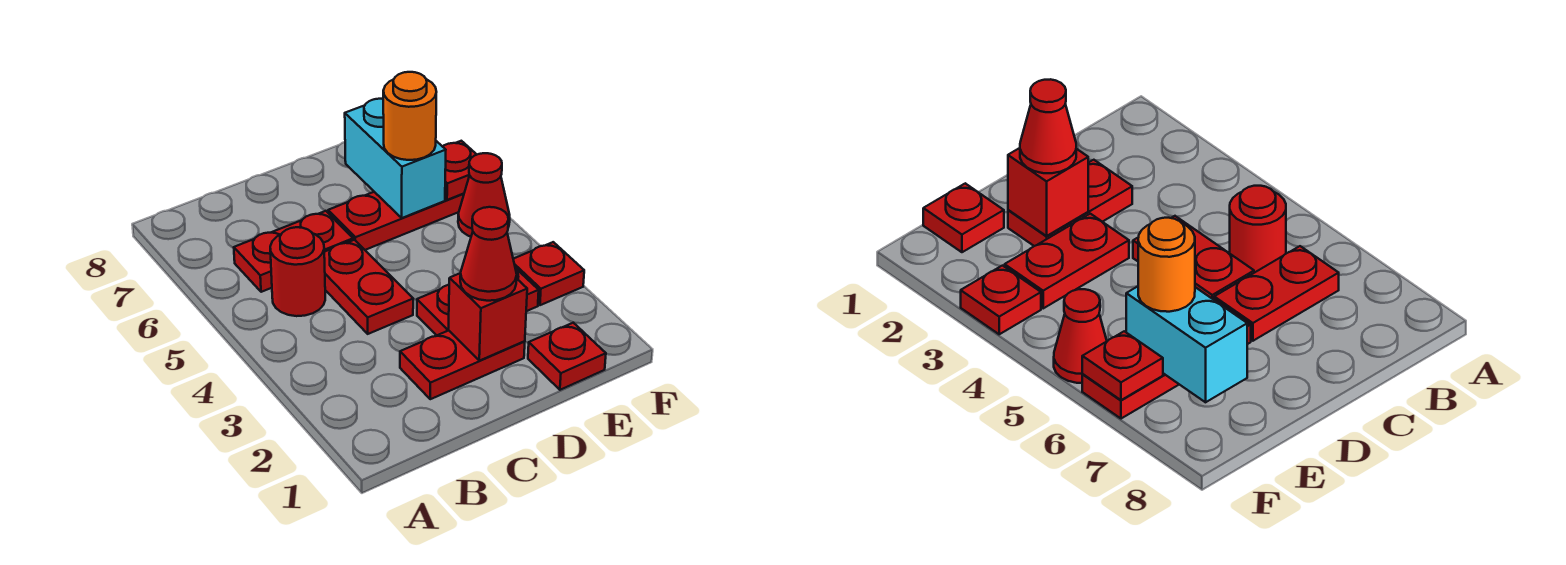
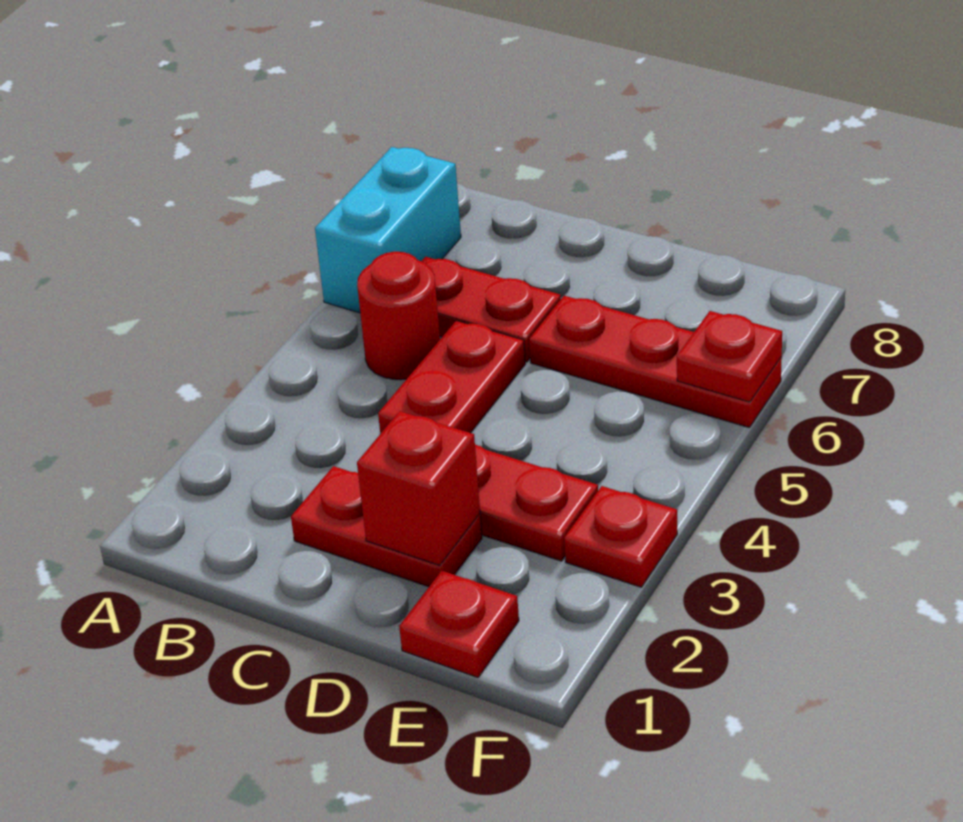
red cone D2 level 3 -> none
cyan brick E6:E7 level 2 -> cyan brick A6:A7 level 1
orange round brick E6 level 3 -> none
red cone F5 level 1 -> none

